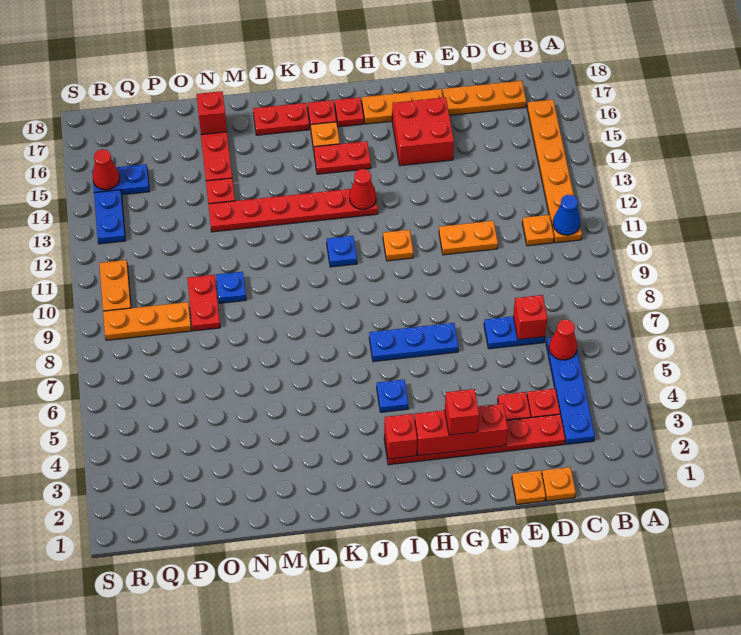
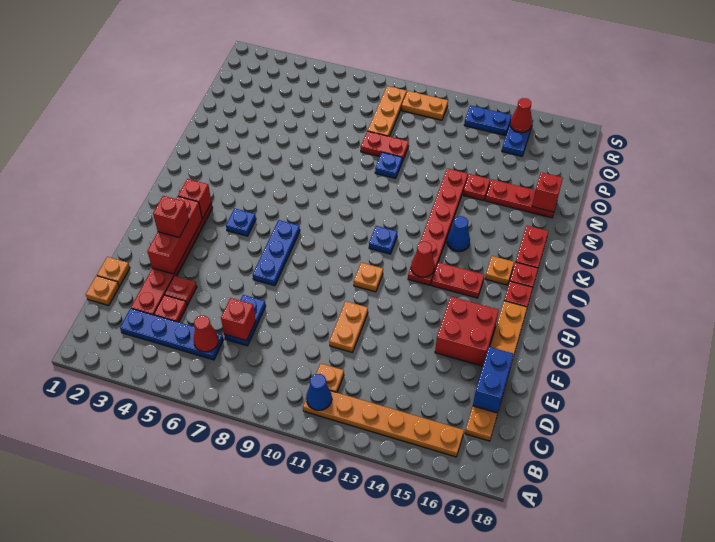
none -> blue brick D17:E17 level 2
red plate I15:J15 level 1 -> red plate I14:I15 level 1
none -> blue cone K14 level 1

